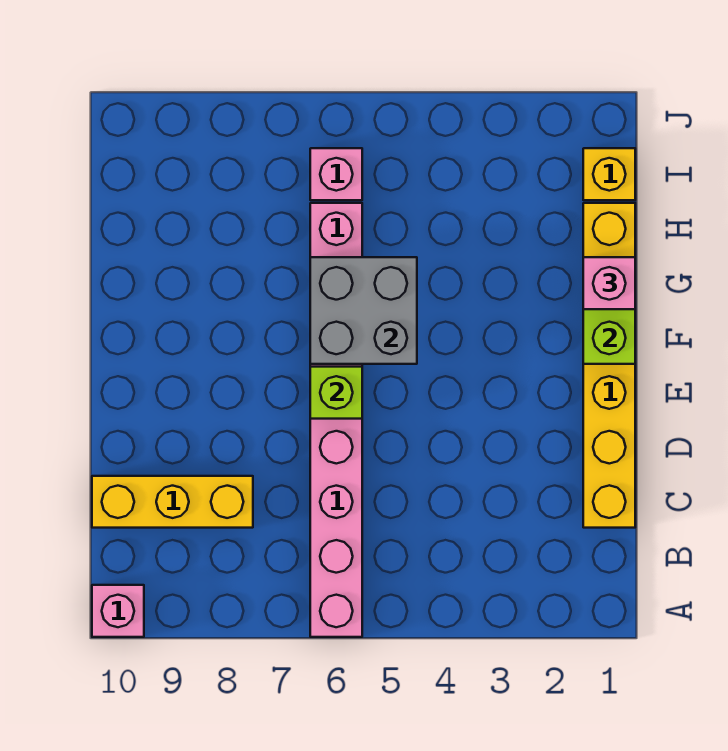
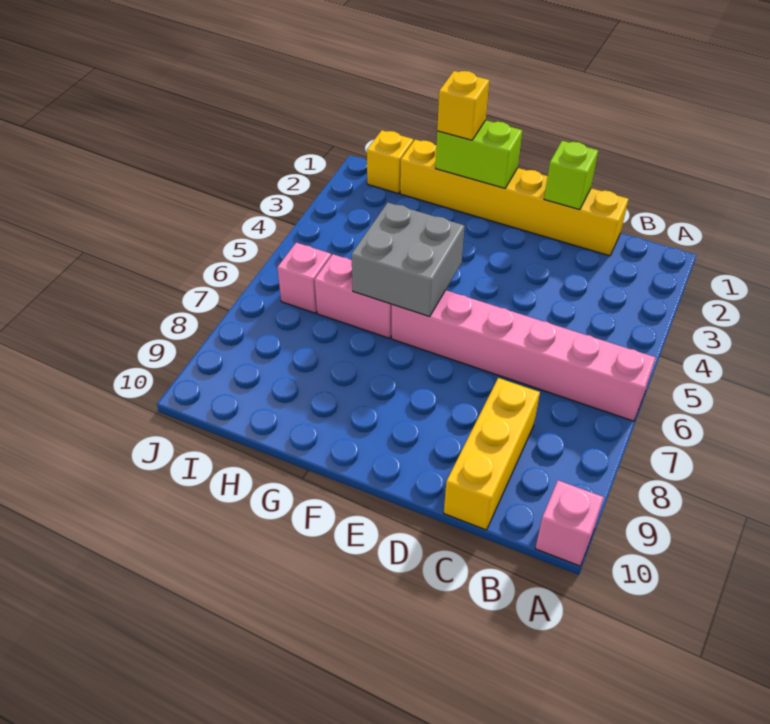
lime brick E6 level 2 -> lime brick D1 level 2
pink brick G1 level 3 -> yellow brick G1 level 3

